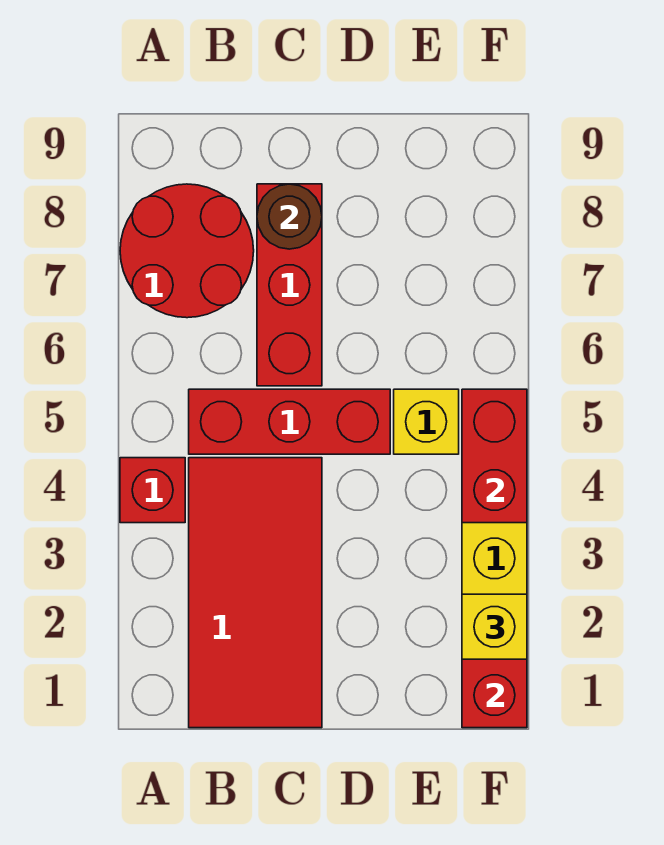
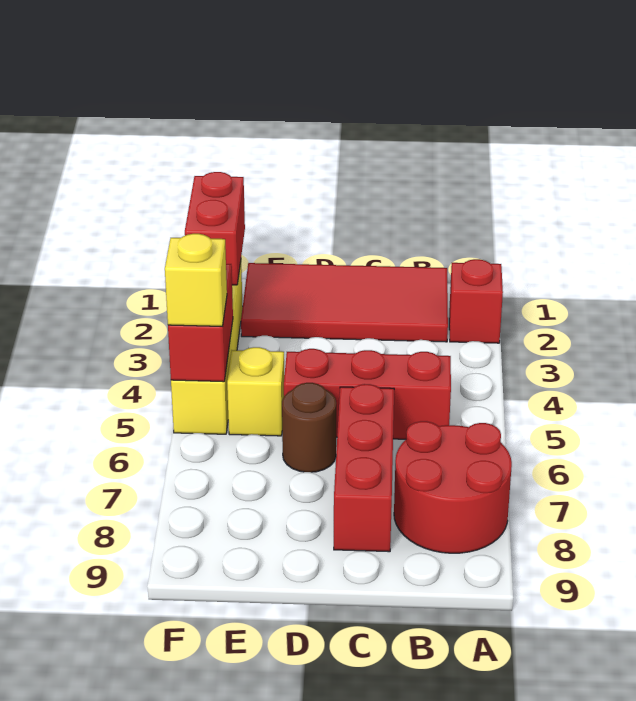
red brick A4 level 1 -> red brick A2 level 1
red tile B1:C4 level 1 -> red tile B1:E2 level 1
brown round brick C8 level 2 -> brown round brick D6 level 1
yellow brick F2 level 3 -> yellow brick F5 level 3

